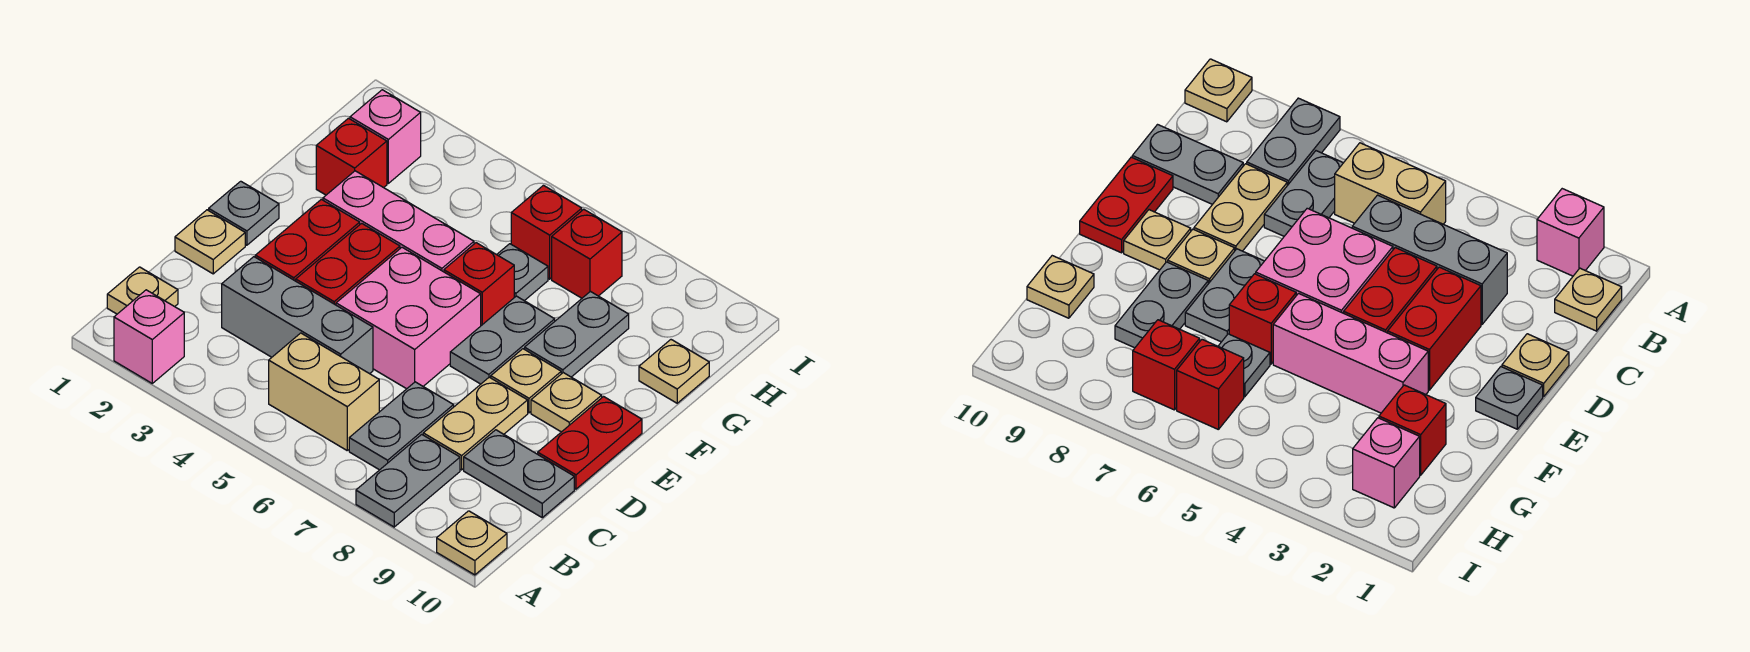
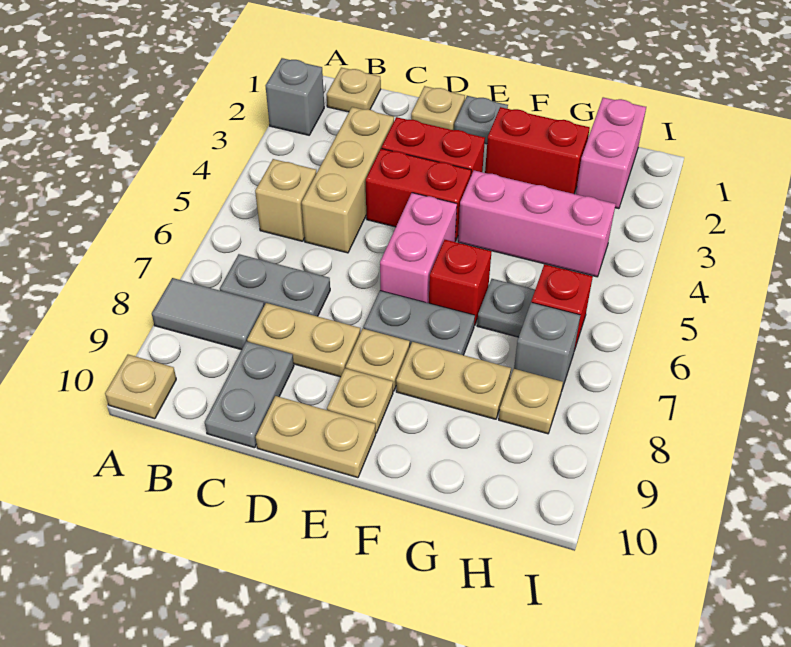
pink brick A2 level 1 -> grey brick A2 level 1
grey plate A8:B8 level 1 -> grey tile A8:B8 level 1
tan brick B5:B6 level 1 -> tan brick B5 level 1
grey brick C3:C5 level 1 -> tan brick C3:C5 level 1
pink brick D5:E6 level 1 -> pink brick E5:E6 level 1
red plate D10:E10 level 1 -> tan plate D10:E10 level 1
pink brick F3:F5 level 1 -> pink brick F4:H4 level 1
grey plate F8:G8 level 1 -> tan plate F8:G8 level 1
red brick G2 level 1 -> red brick F2:G2 level 1
tan plate G10 level 1 -> tan plate H8 level 1
pink brick H2 level 1 -> pink brick H1:H2 level 1
red brick H7 level 1 -> grey brick H7 level 1

